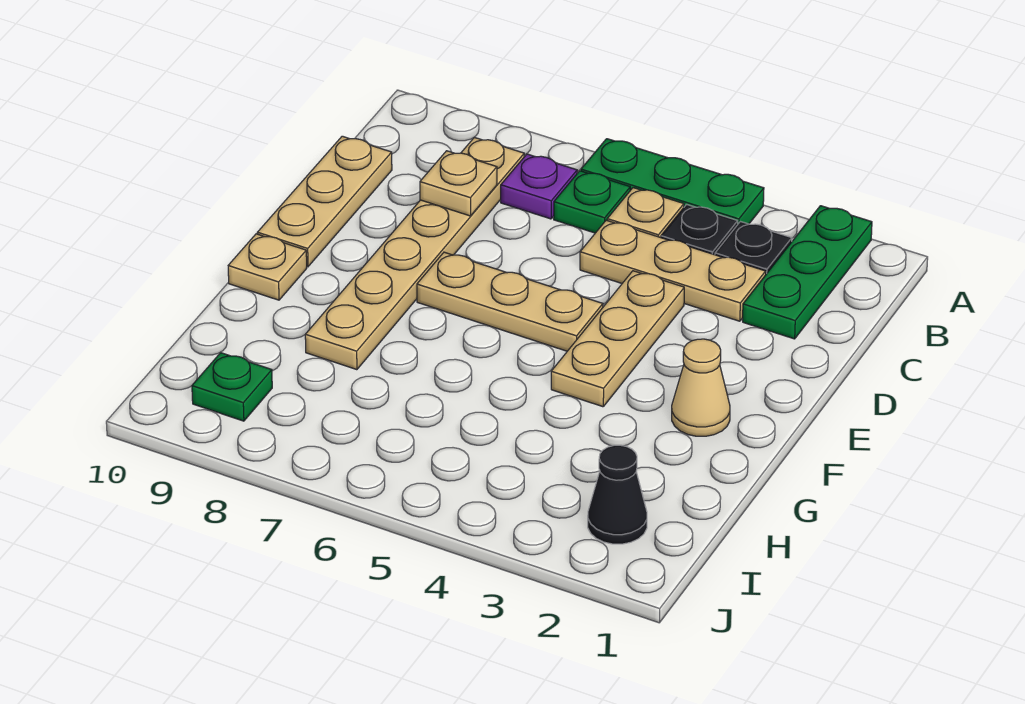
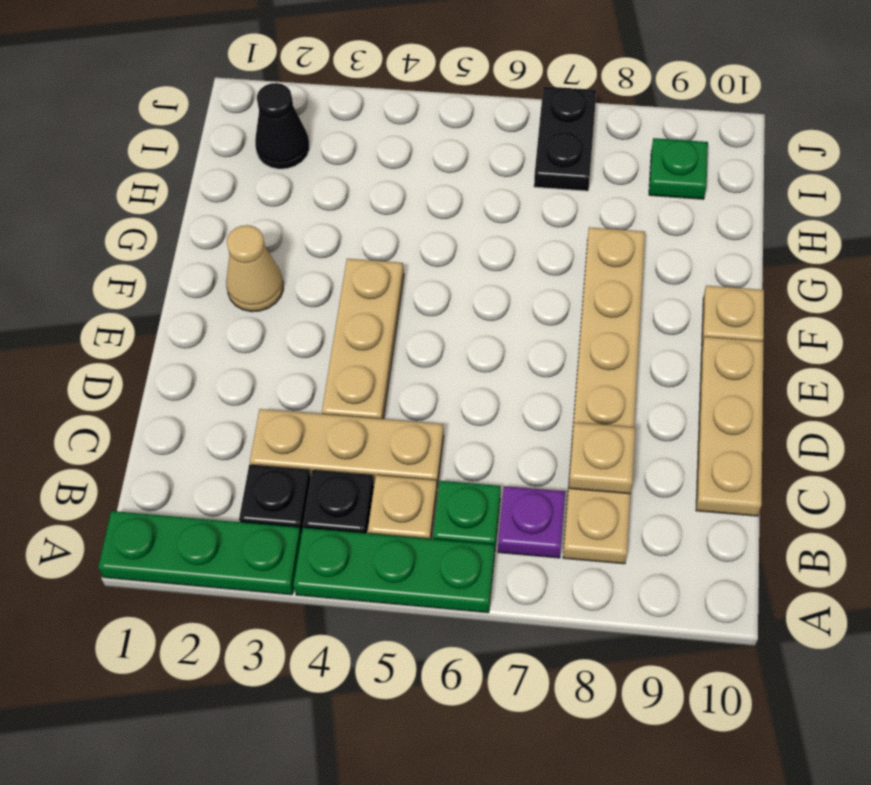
green plate A2:C2 level 1 -> green plate A1:A3 level 1
tan plate E5:E7 level 1 -> none
none -> black plate I7:J7 level 1

